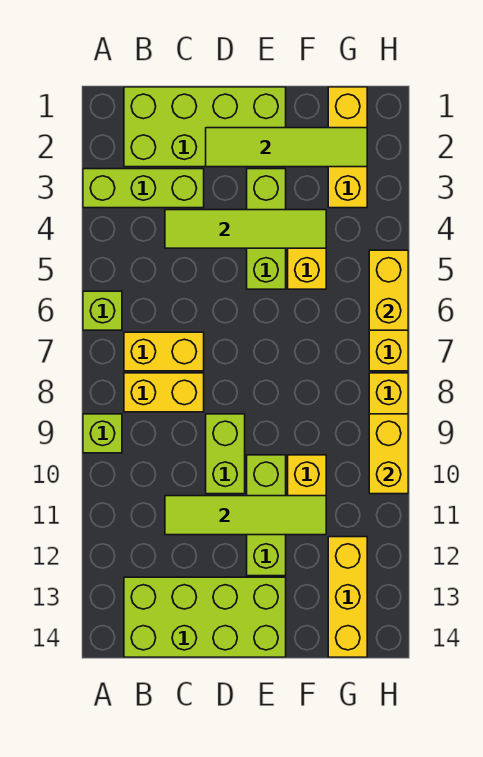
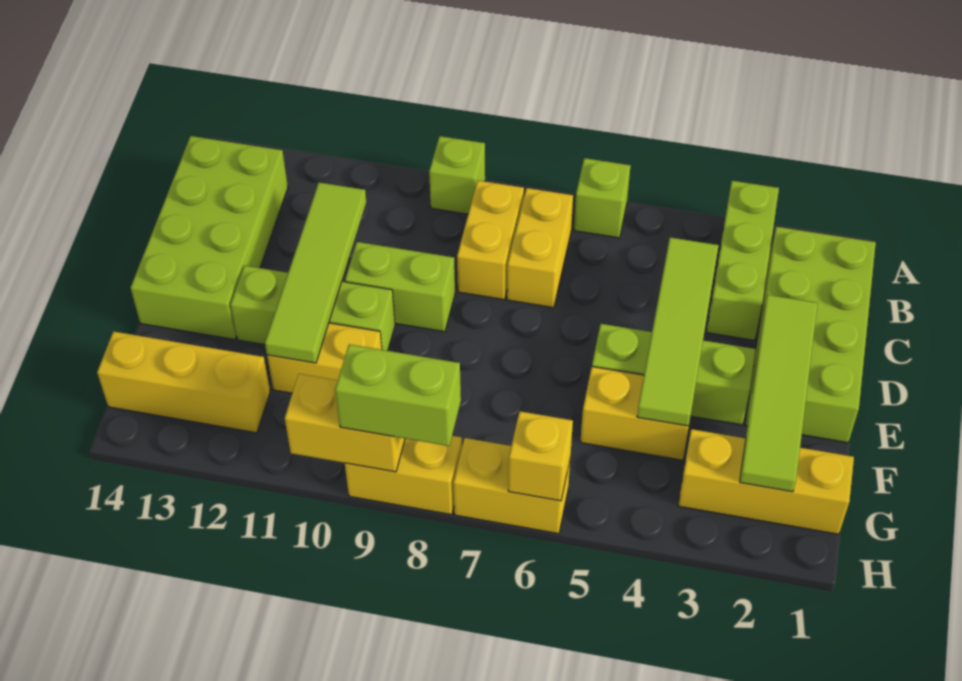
yellow brick H5:H6 level 2 -> yellow brick H6 level 2
none -> lime brick H8:H9 level 3

